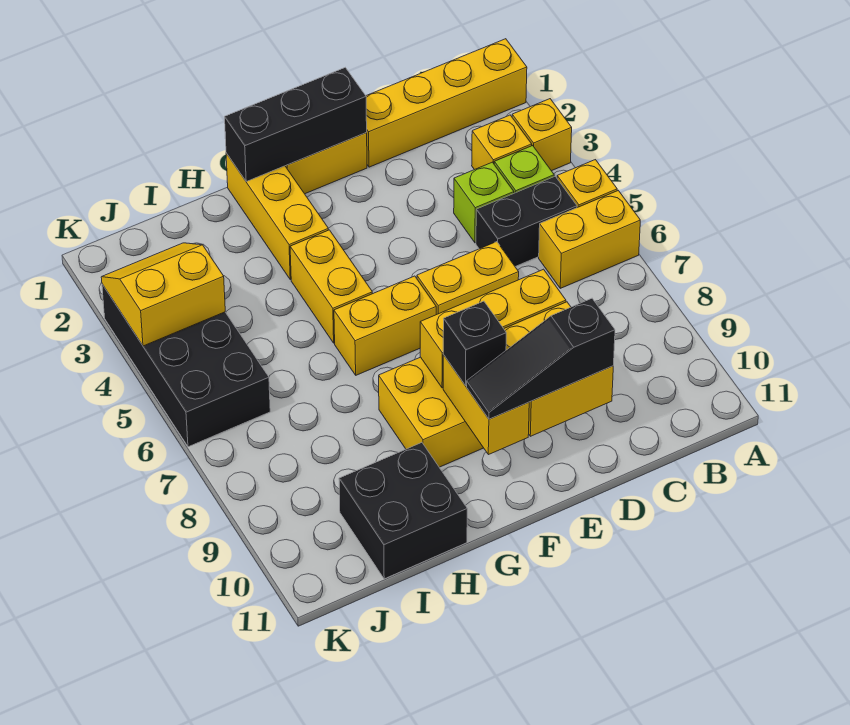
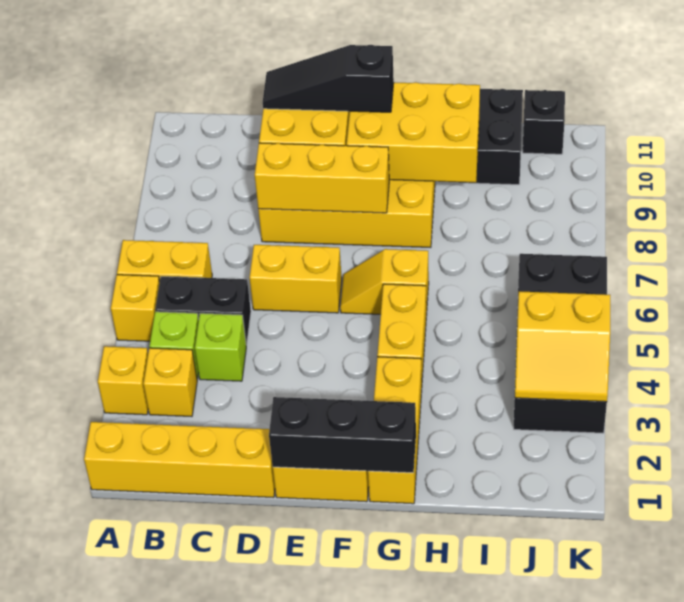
black slope D10:F10 level 3 top D -> black slope D10:F10 level 3 top F
yellow brick F6:G6 level 1 -> yellow slope F6:G6 level 1 top G
yellow brick F9:F10 level 2 -> yellow brick F9:H10 level 2
black brick F9 level 3 -> black brick J11 level 1

